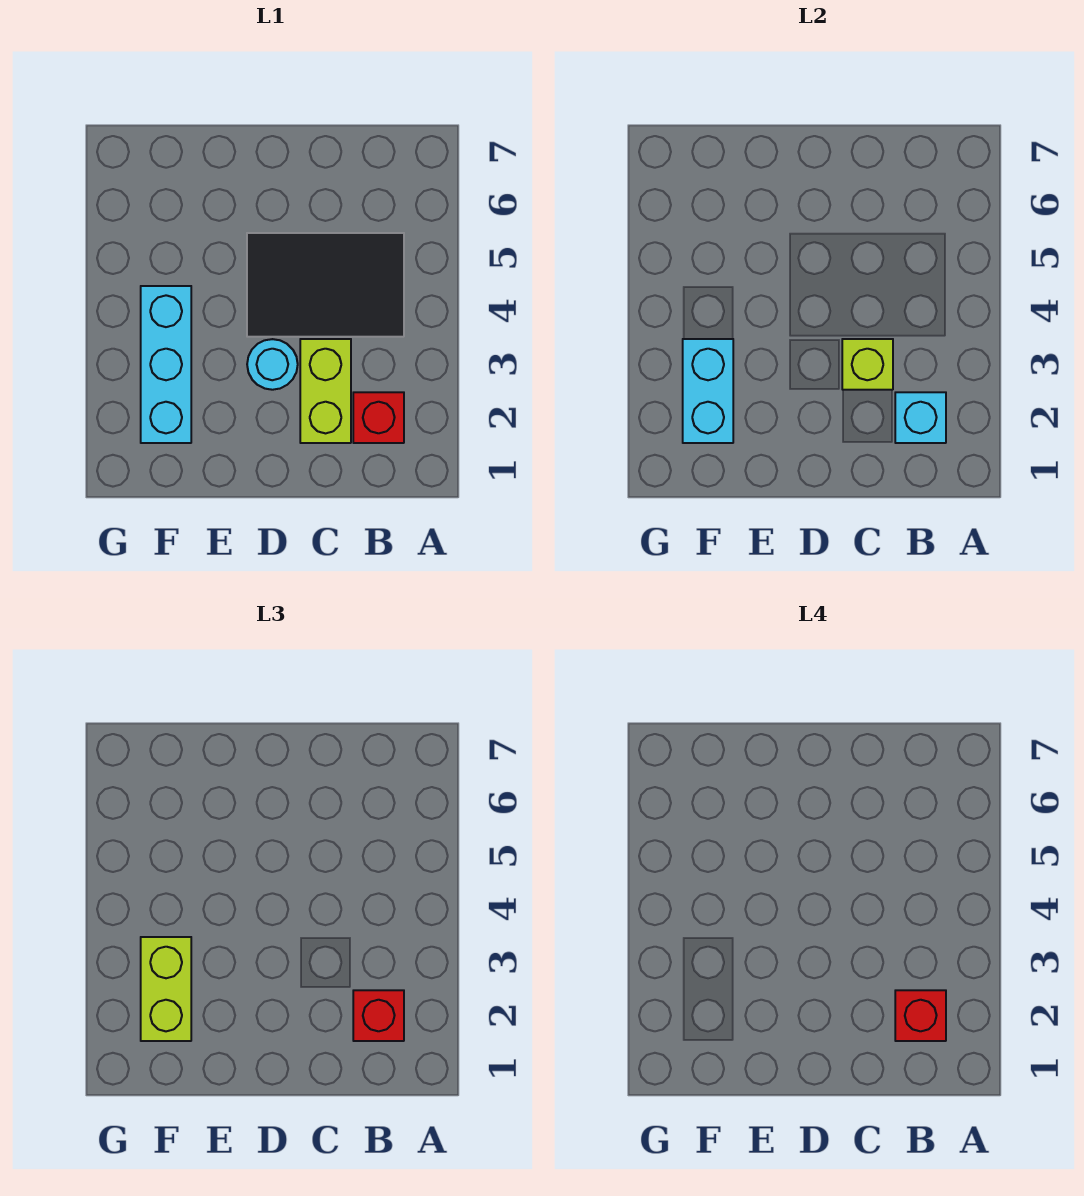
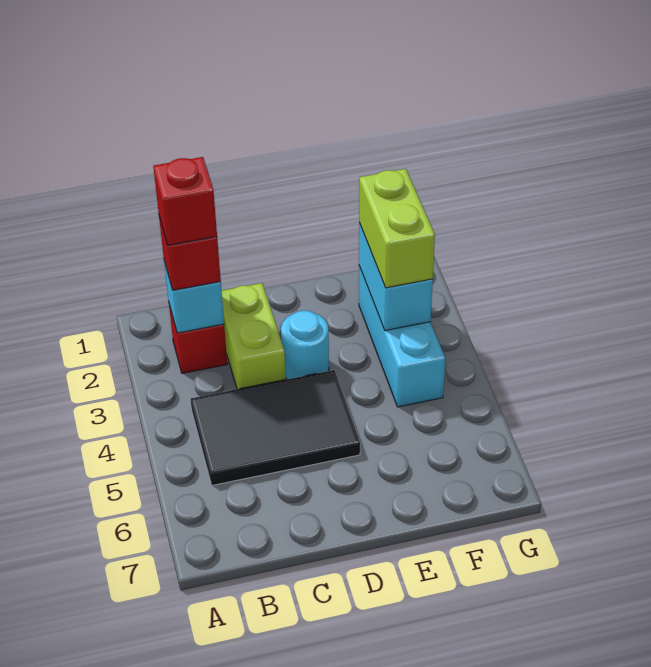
lime brick C3 level 2 -> none

